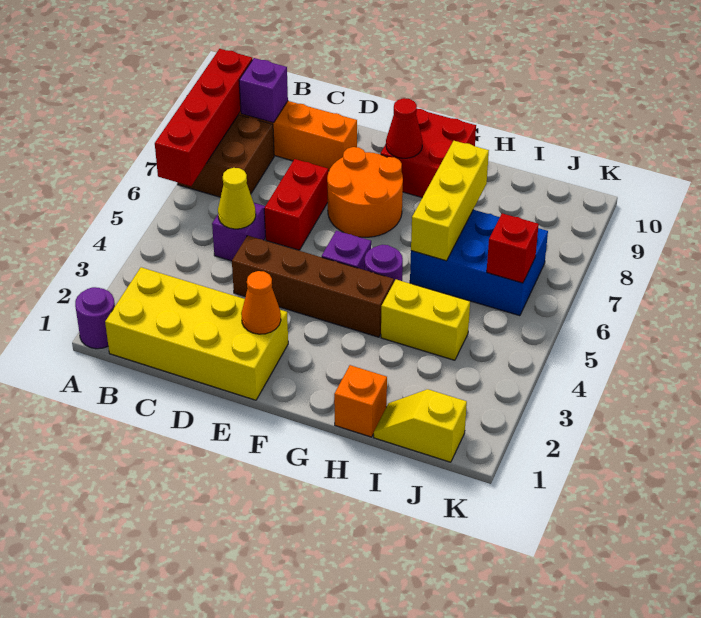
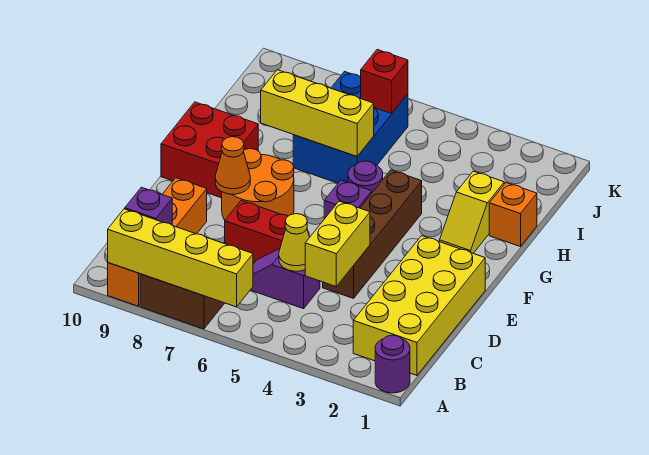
red brick A6:A9 level 2 -> yellow brick A6:A9 level 2
orange cone E2 level 2 -> orange cone E8 level 2
red cone F9 level 2 -> none
yellow brick H4:I4 level 1 -> yellow brick C4:D4 level 2
yellow slope I1:J1 level 1 top J -> yellow slope G2:H2 level 1 top H

